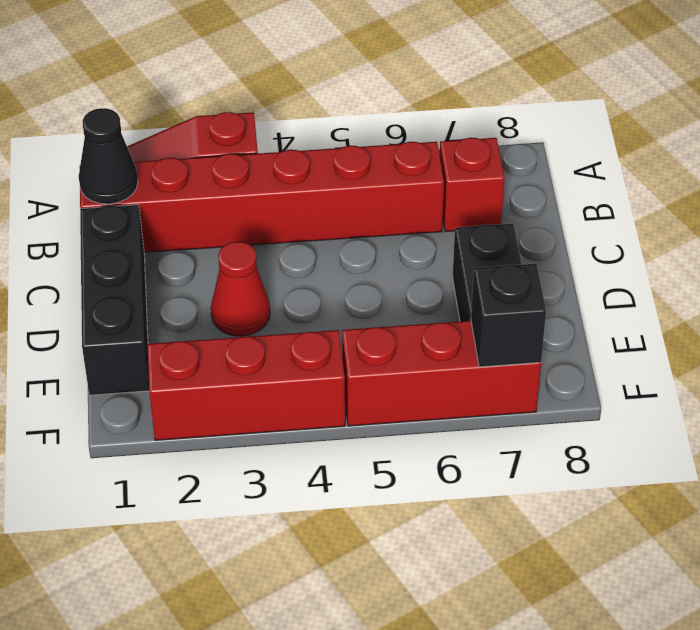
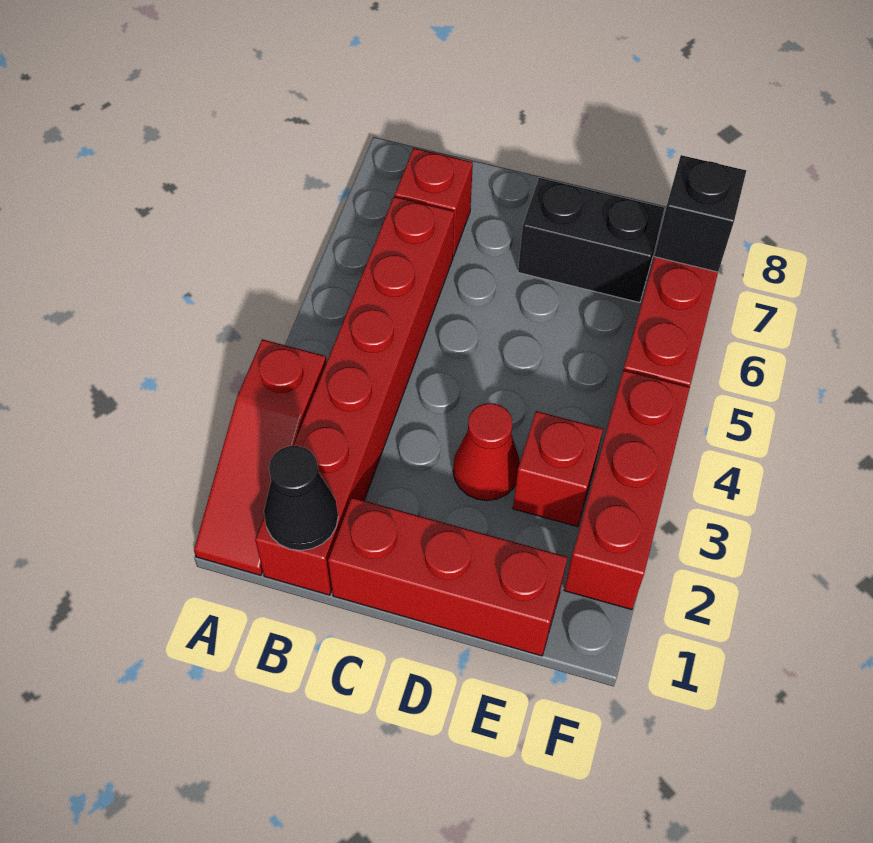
black brick C1:E1 level 1 -> red brick C1:E1 level 1
none -> red brick E3 level 1

